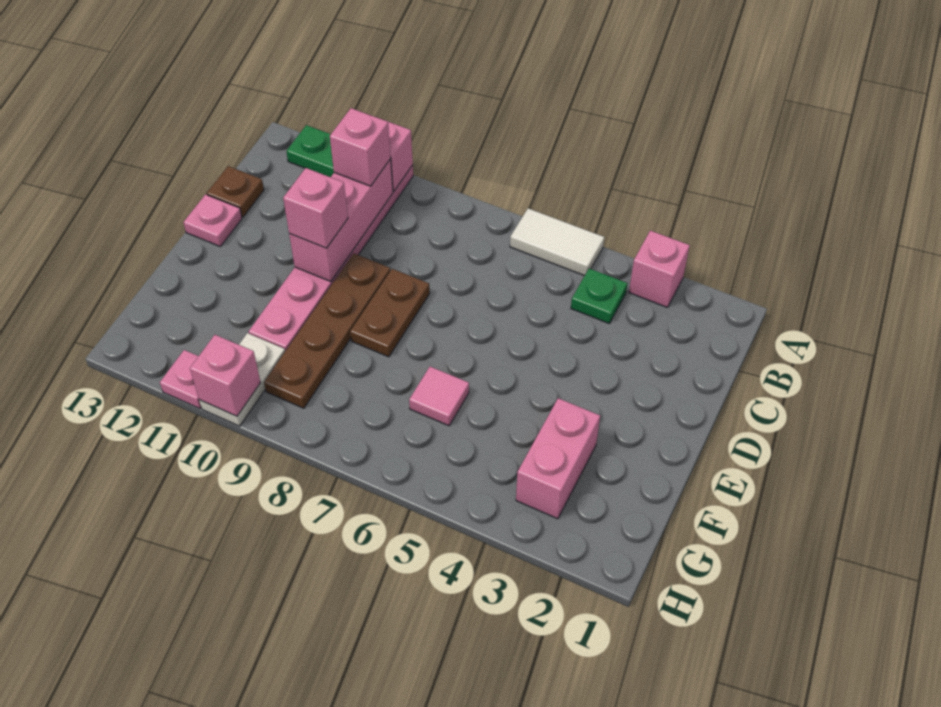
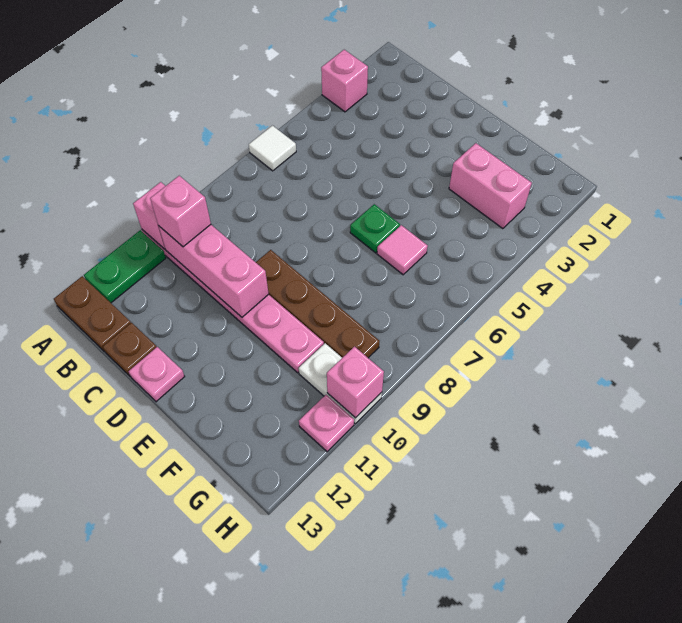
white tile A5:A6 level 1 -> white tile A6 level 1
green plate B4 level 1 -> green plate E6 level 1
brown plate D8:E8 level 1 -> brown plate A13:B13 level 1
pink brick D10 level 3 -> none

